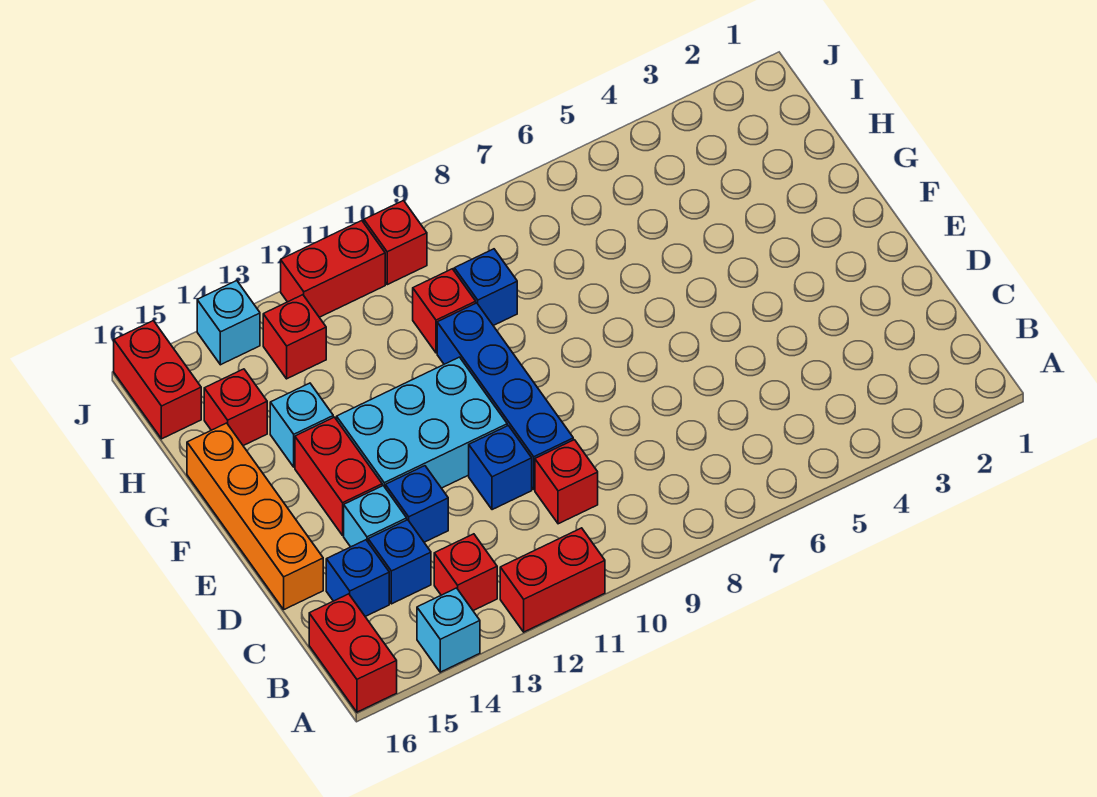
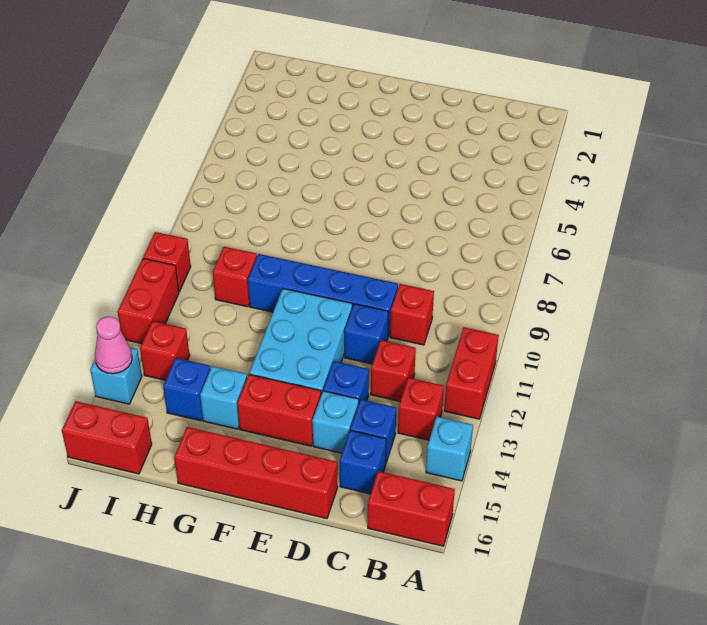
orange brick D16:G16 level 1 -> red brick D16:G16 level 1
blue brick H9 level 1 -> blue brick H14 level 1
red brick H15 level 1 -> red brick C12 level 1
none -> pink cone J14 level 2

